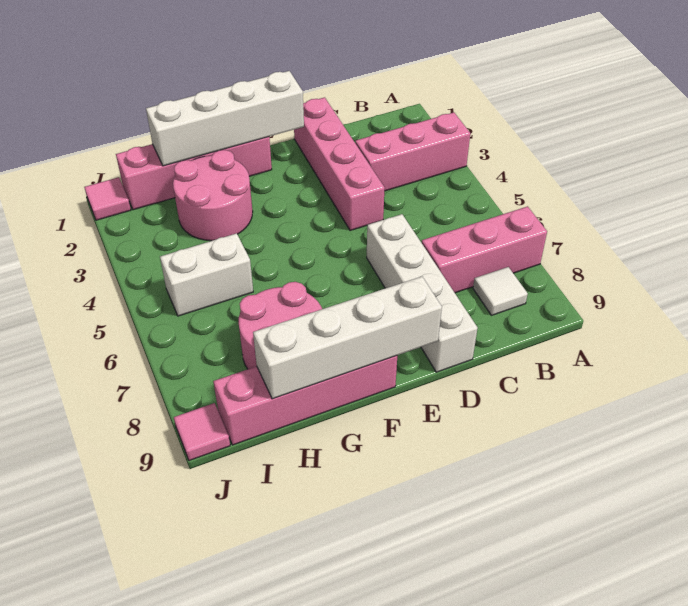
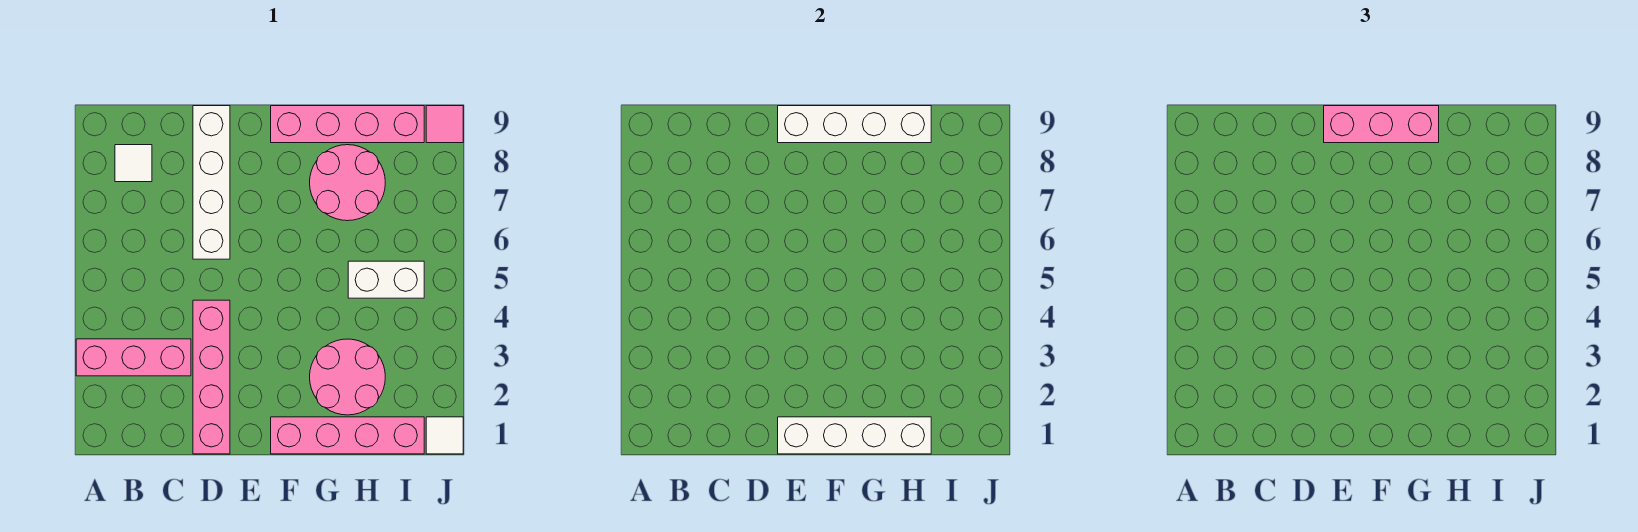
pink brick A7:C7 level 1 -> pink brick E9:G9 level 3
pink tile J1 level 1 -> white tile J1 level 1

